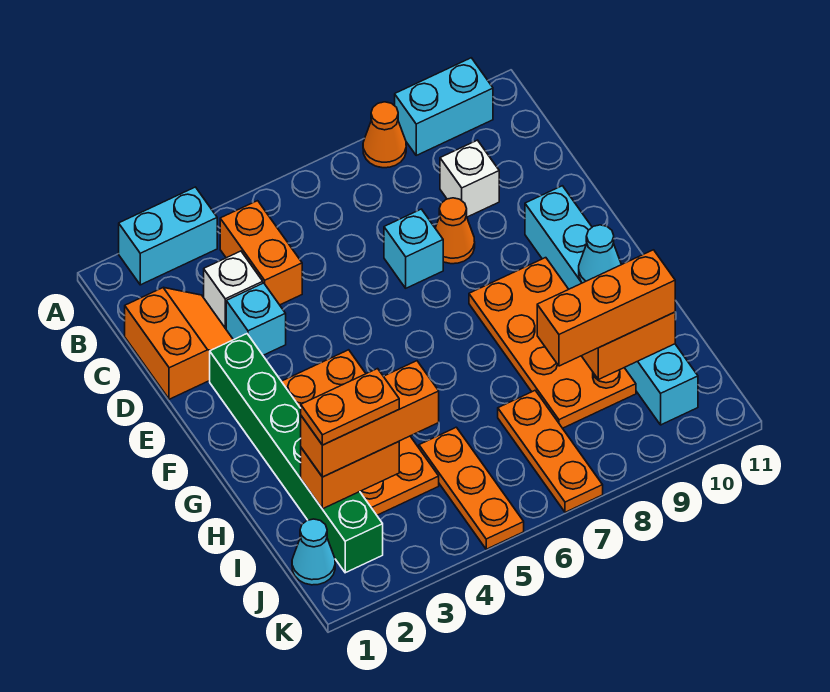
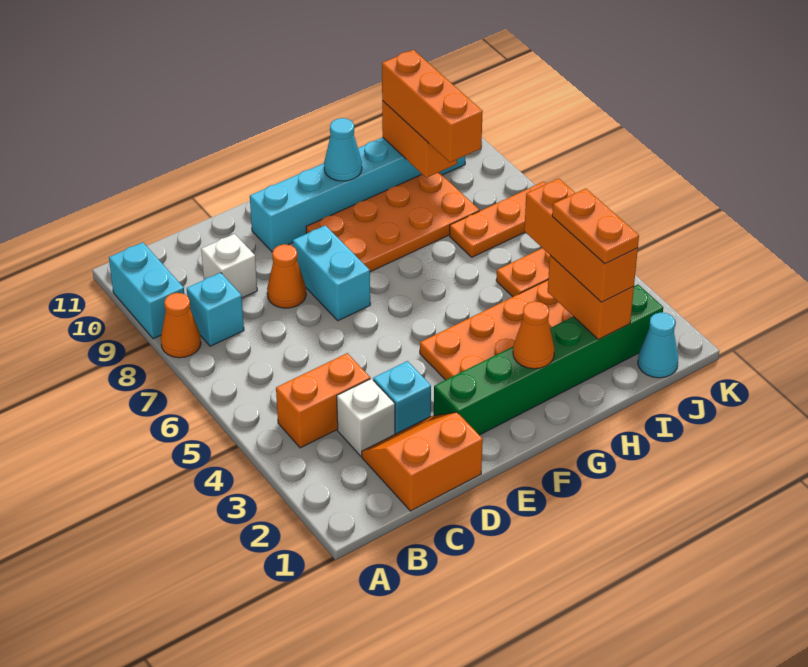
cyan brick A2:A3 level 1 -> cyan brick E7:E8 level 1
cyan brick D7 level 1 -> cyan brick B8 level 1
none -> orange cone G2 level 2

